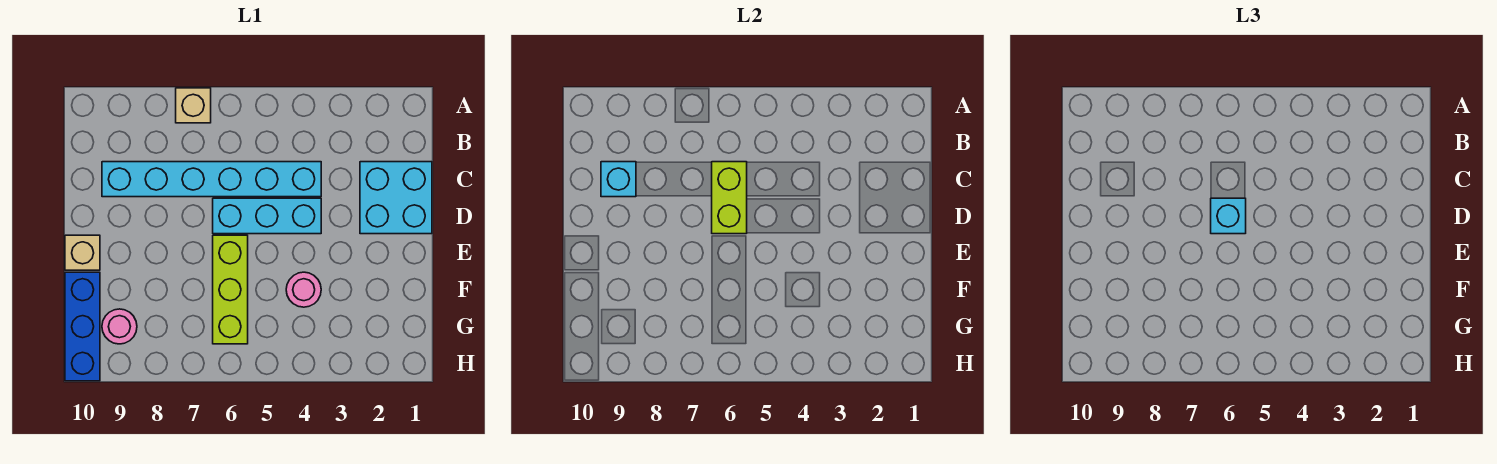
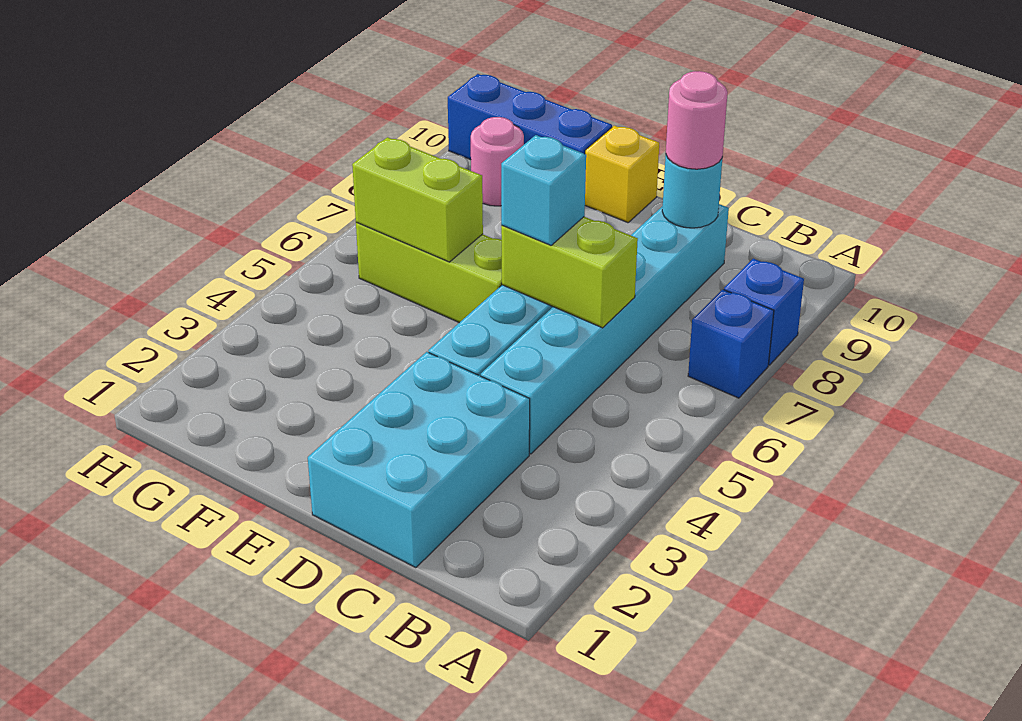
tan brick A7 level 1 -> blue brick A7 level 1
none -> blue brick A8 level 1
cyan brick C1:D2 level 1 -> cyan brick C1:D3 level 1
cyan brick C9 level 2 -> cyan round brick C9 level 2
tan brick E10 level 1 -> yellow brick E10 level 1
pink round brick F4 level 1 -> pink round brick C9 level 3
none -> lime brick F6:G6 level 2

